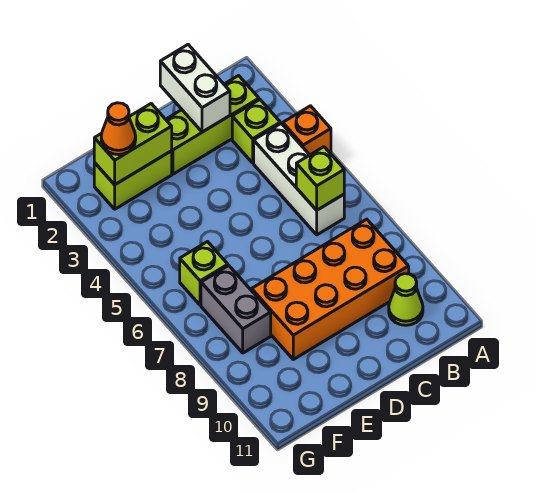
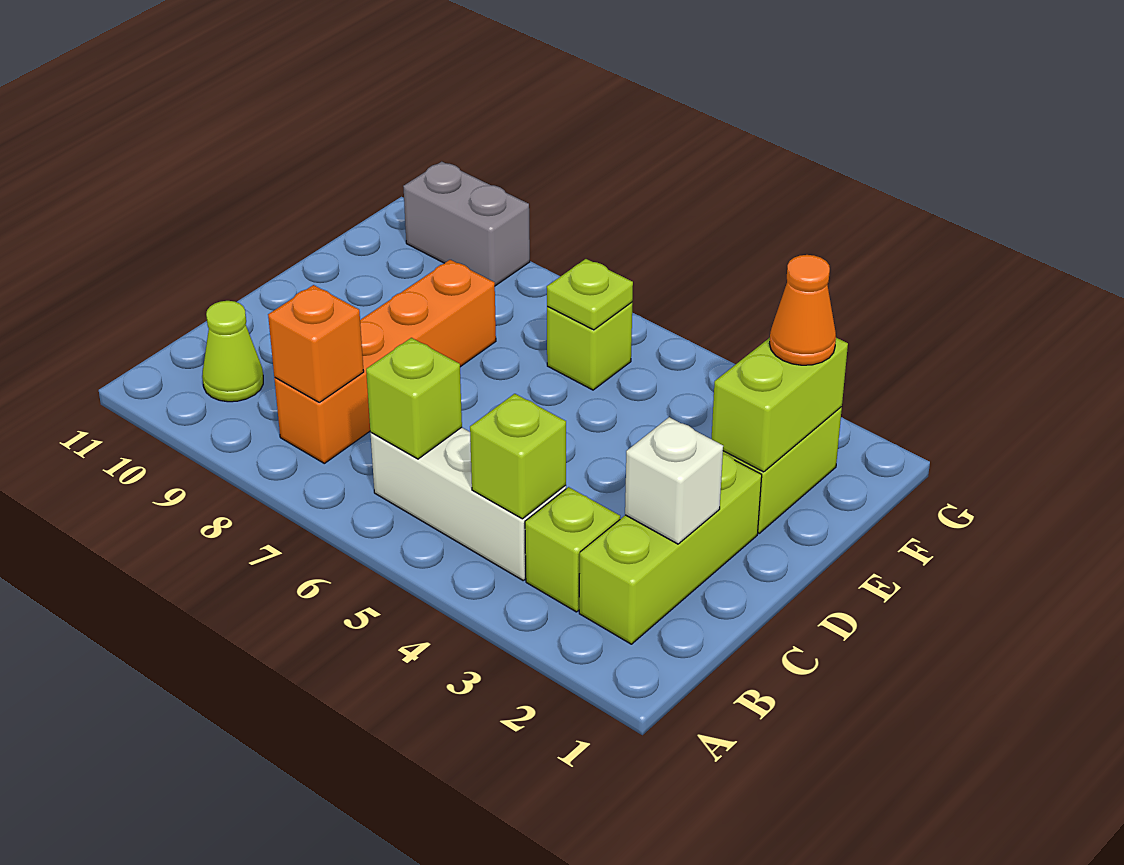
orange brick A4 level 1 -> orange brick B8 level 2
none -> lime brick B4 level 2
orange brick B8:E9 level 1 -> orange brick B8:E8 level 1
white brick C1:C2 level 2 -> white brick C2 level 2
none -> lime plate F6 level 2
grey brick F7:F8 level 1 -> grey brick G9:G10 level 1

